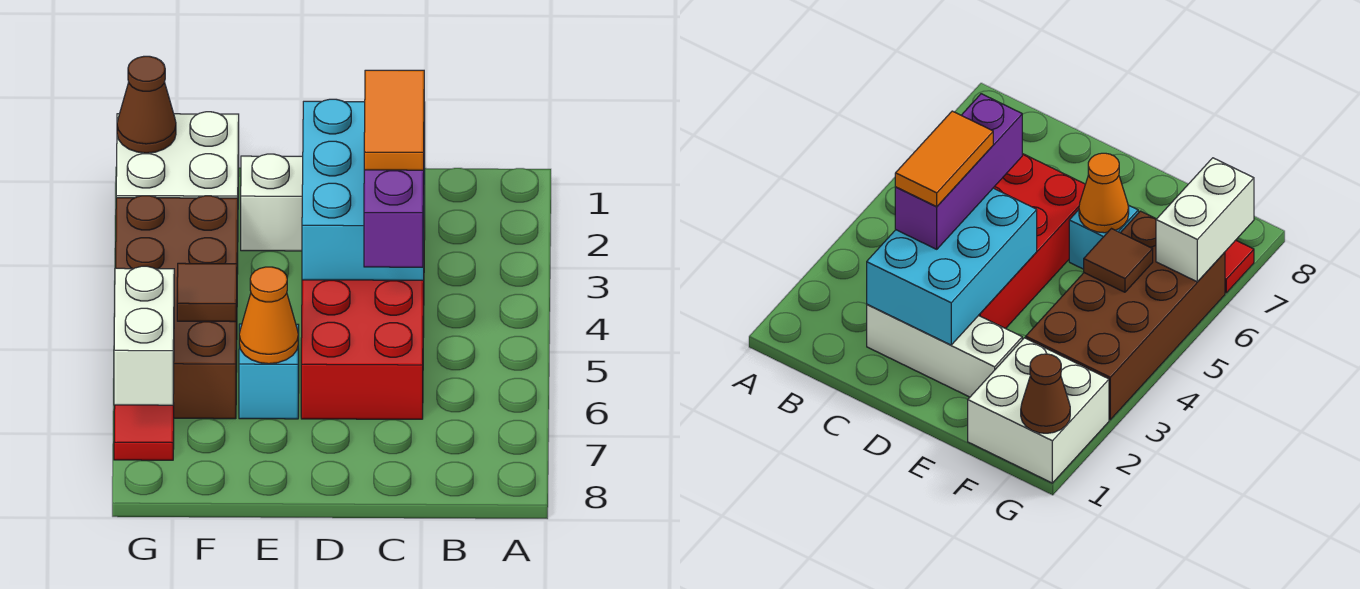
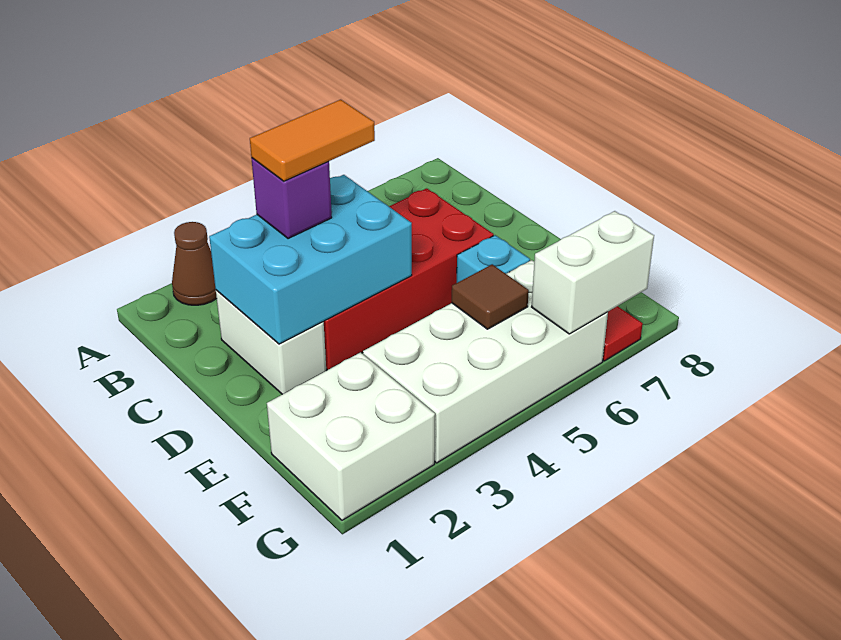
white brick C2:E2 level 1 -> white brick C2:D2 level 1
purple brick C3:C5 level 3 -> purple brick C3 level 3
orange cone E6 level 2 -> none
brown brick F3:G6 level 1 -> white brick F3:G6 level 1
brown cone G1 level 2 -> brown cone A2 level 1

